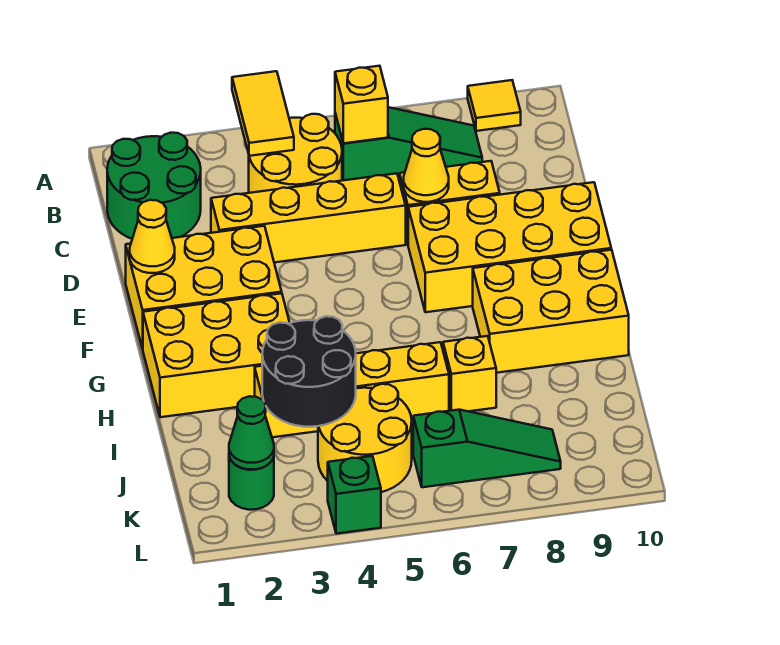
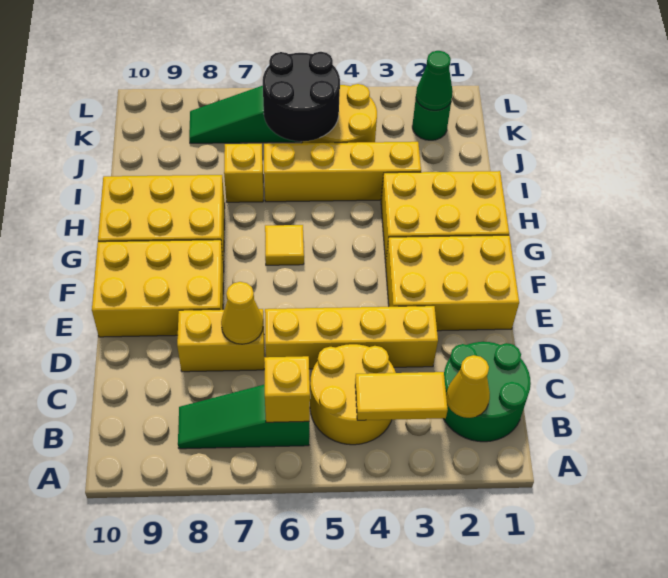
yellow tile A4:B4 level 2 -> yellow tile B3:B4 level 2
yellow tile A9 level 1 -> yellow tile G6 level 1
yellow cone E1 level 2 -> yellow cone B2 level 2
yellow brick E7:F10 level 1 -> yellow brick E8:F10 level 1
black round brick I3:J4 level 2 -> black round brick J5:K6 level 2
green brick L4 level 1 -> none

